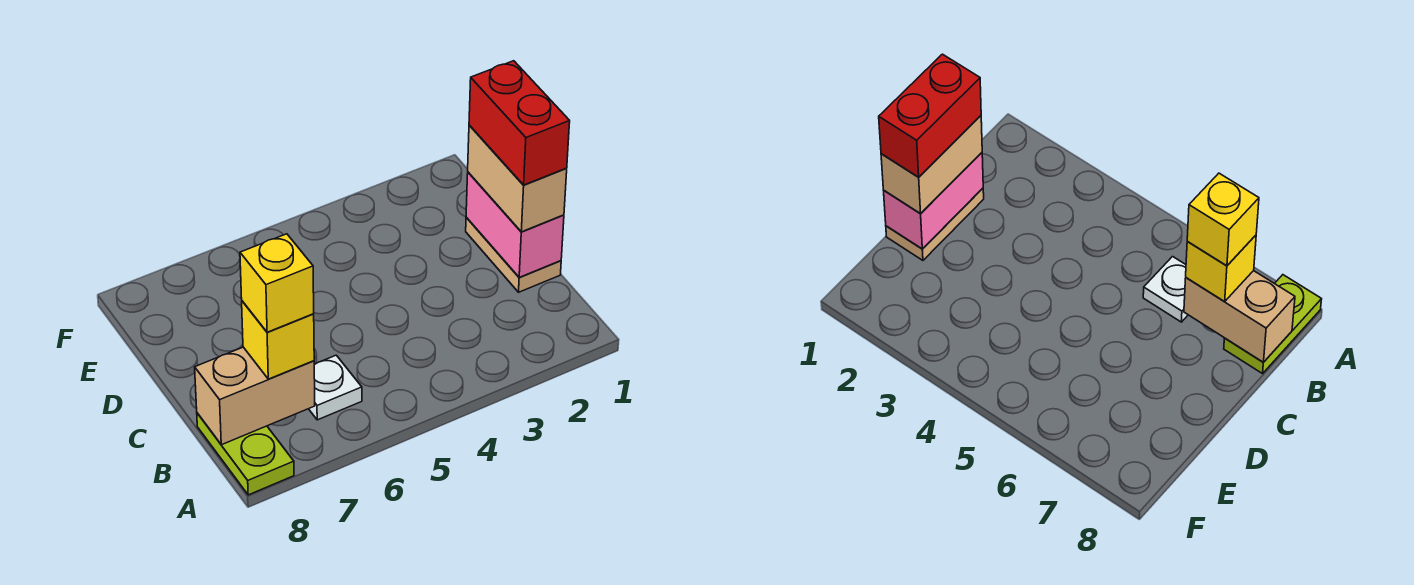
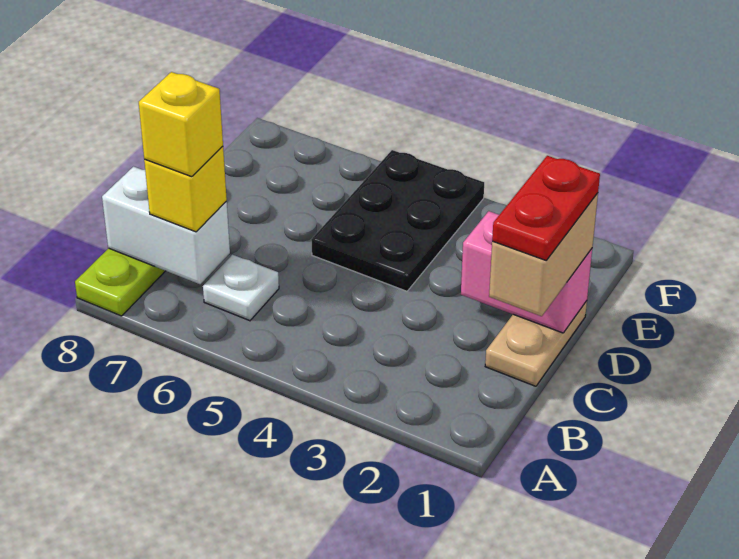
tan brick B7:B8 level 2 -> white brick B7:B8 level 2
pink brick C1:D1 level 2 -> pink brick D1:D2 level 2
red brick C1:D1 level 4 -> red plate C1:D1 level 4
none -> black plate D4:F5 level 1

